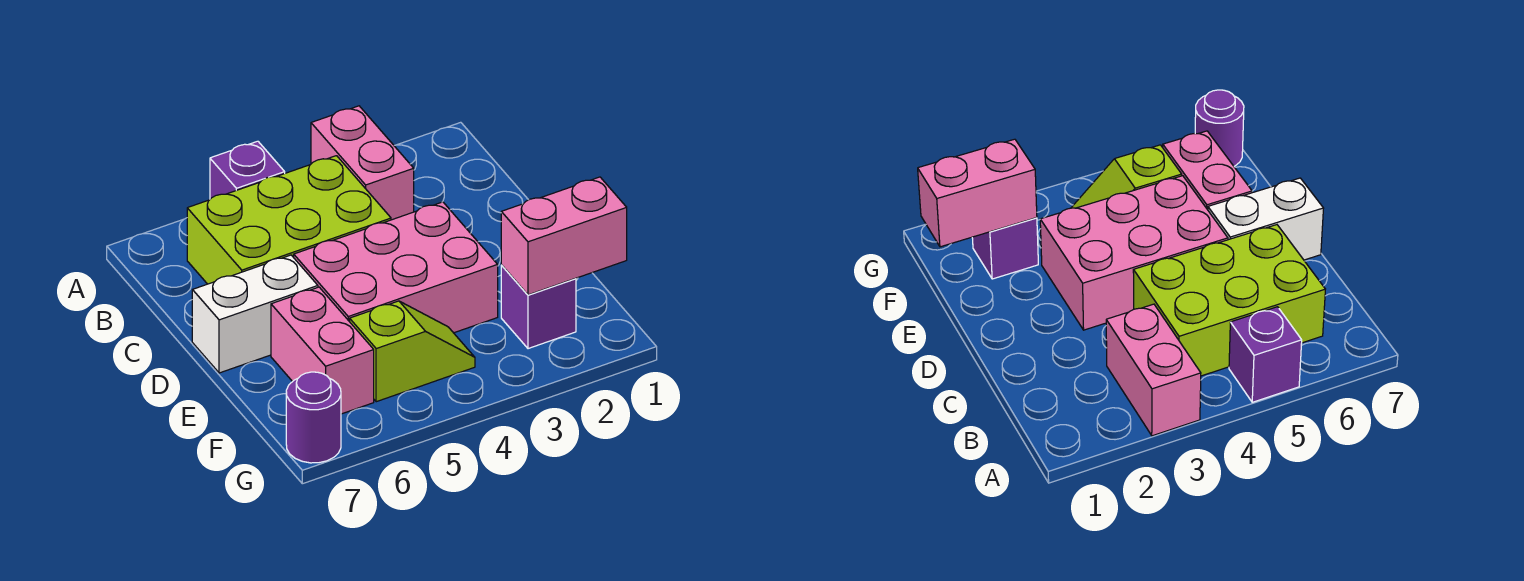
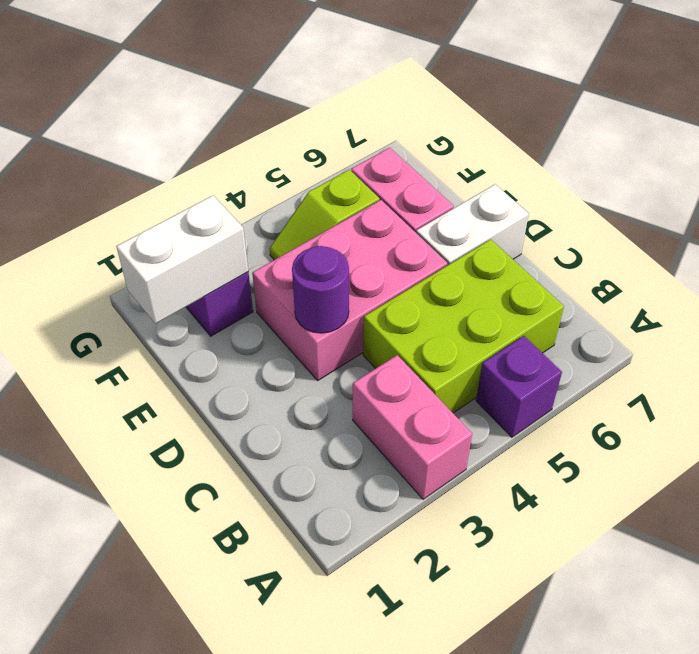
pink brick F1:F2 level 2 -> white brick F1:F2 level 2
purple round brick G7 level 1 -> purple round brick D3 level 2

